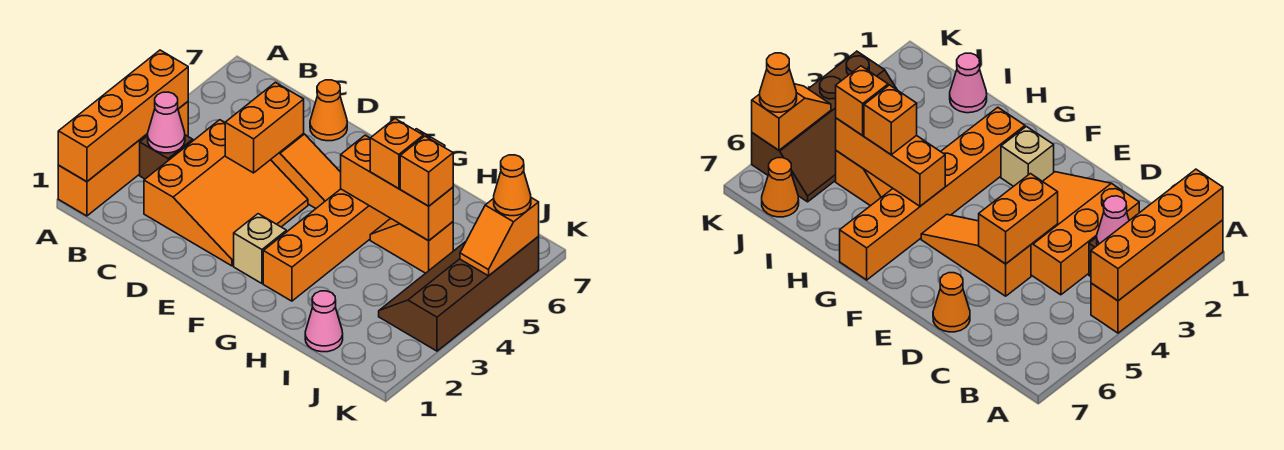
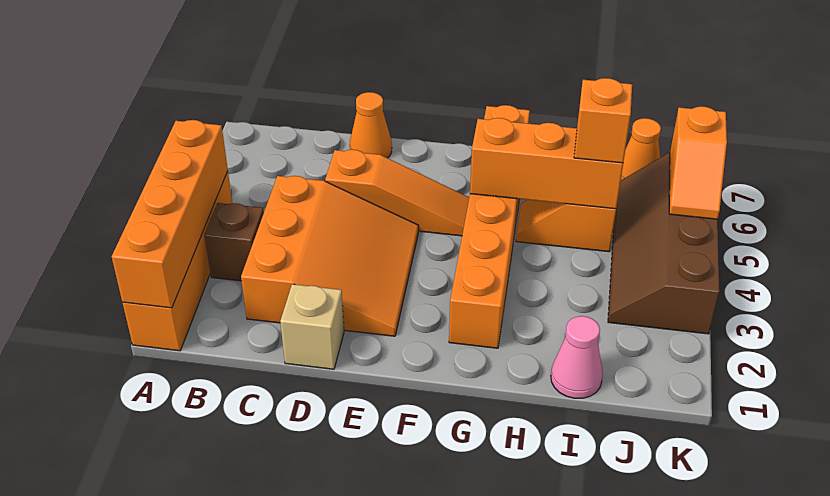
pink cone B3 level 2 -> none
orange brick D4:D5 level 2 -> none
tan brick F2 level 1 -> tan brick D1 level 1
orange brick H5 level 3 -> none
orange cone K6 level 3 -> none

